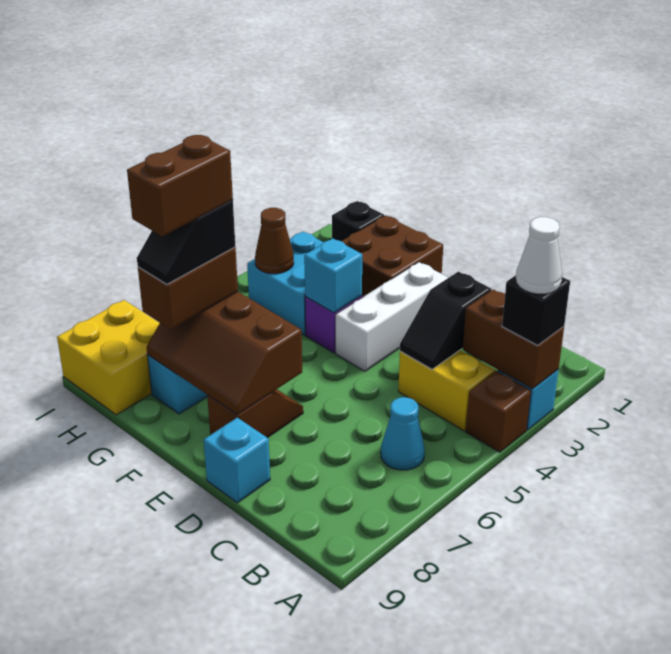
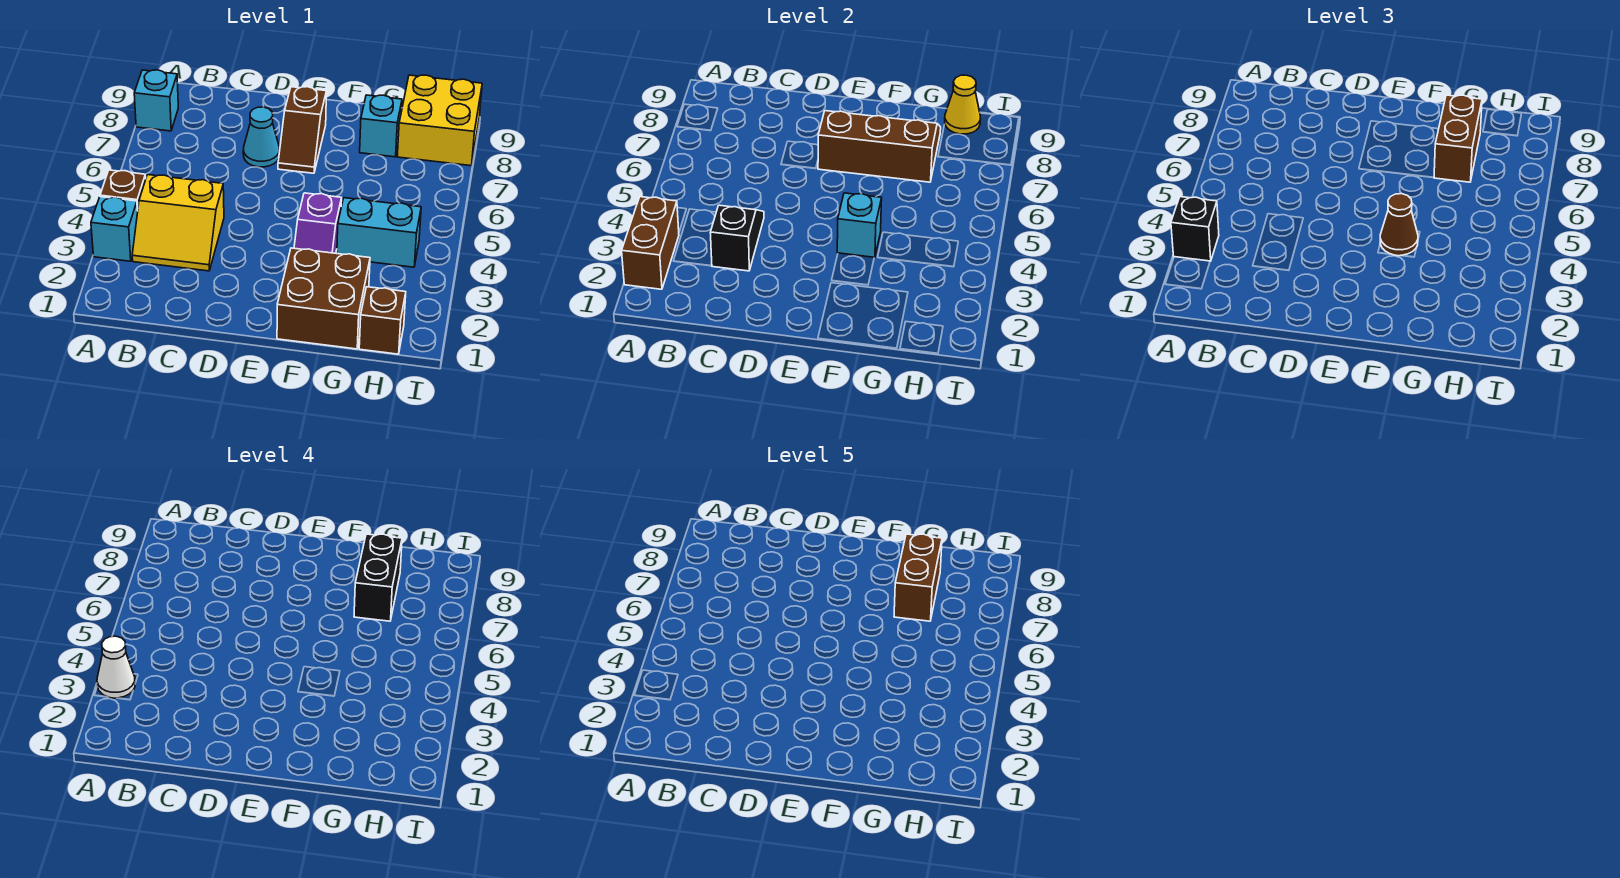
brown brick A3:B3 level 2 -> brown brick A2:A3 level 2
cyan cone B6 level 1 -> cyan cone D7 level 1
cyan brick D9 level 1 -> cyan brick A8 level 1
white brick E2:E4 level 1 -> none
cyan brick G3:H4 level 1 -> cyan brick G4:H4 level 1
black slope G7:G8 level 4 top 7 -> black brick G7:G8 level 4
black brick H1 level 1 -> brown brick H1 level 1
brown cone H4 level 2 -> brown cone F4 level 3
none -> yellow cone H9 level 2

